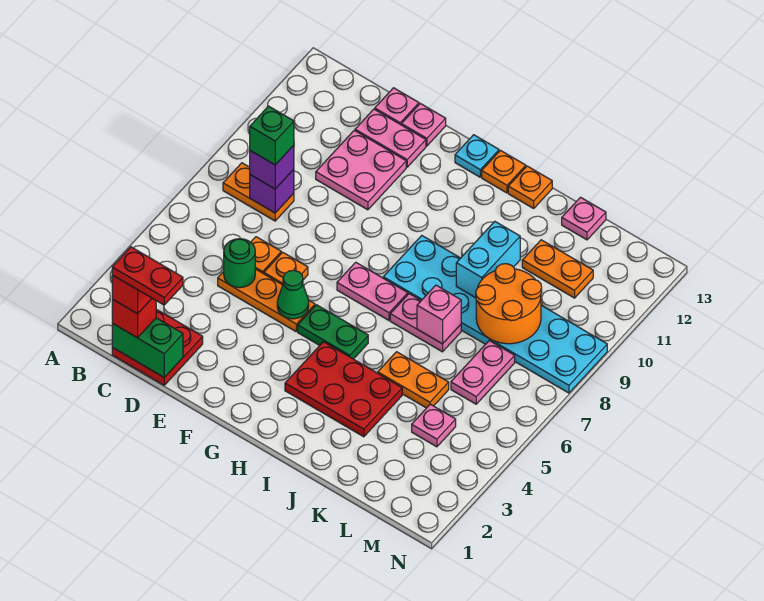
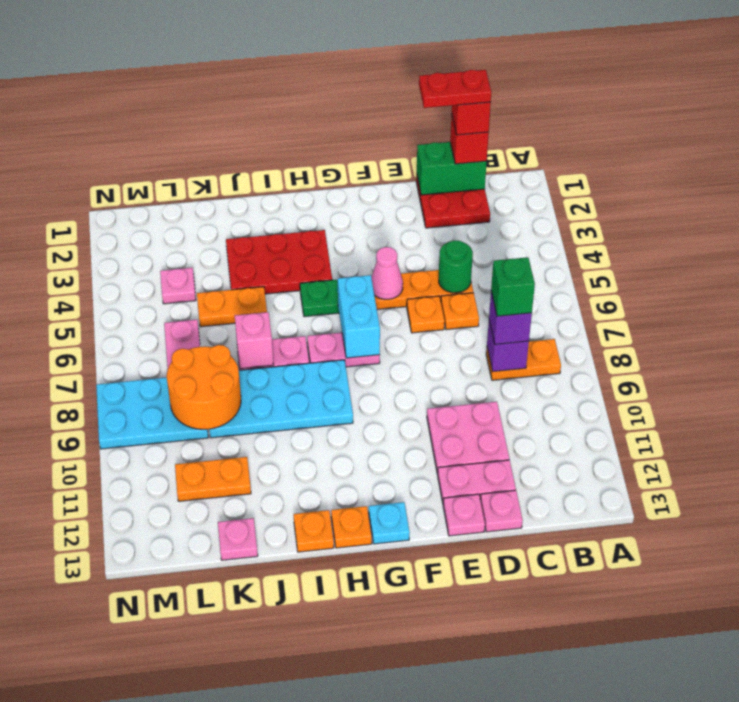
green cone F5 level 2 -> pink cone F5 level 2
cyan brick J9:J10 level 2 -> cyan brick G6:G7 level 2

